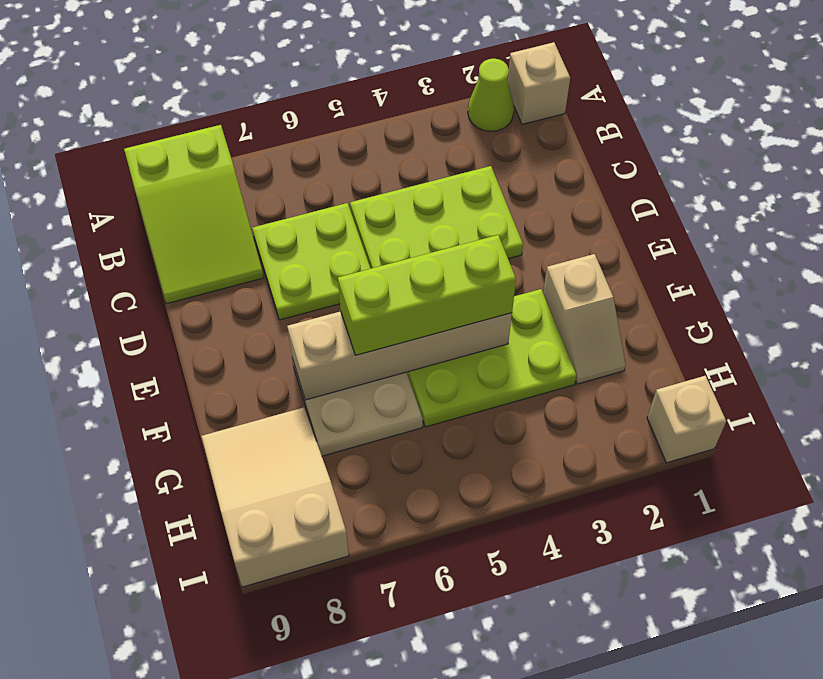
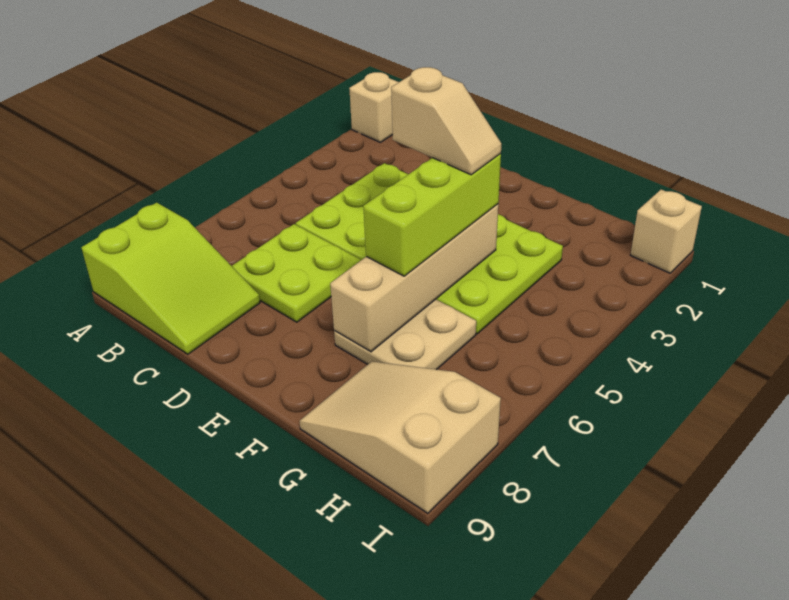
lime cone A2 level 1 -> none
tan slope F2:G2 level 1 top F -> tan slope E4:F4 level 4 top E

